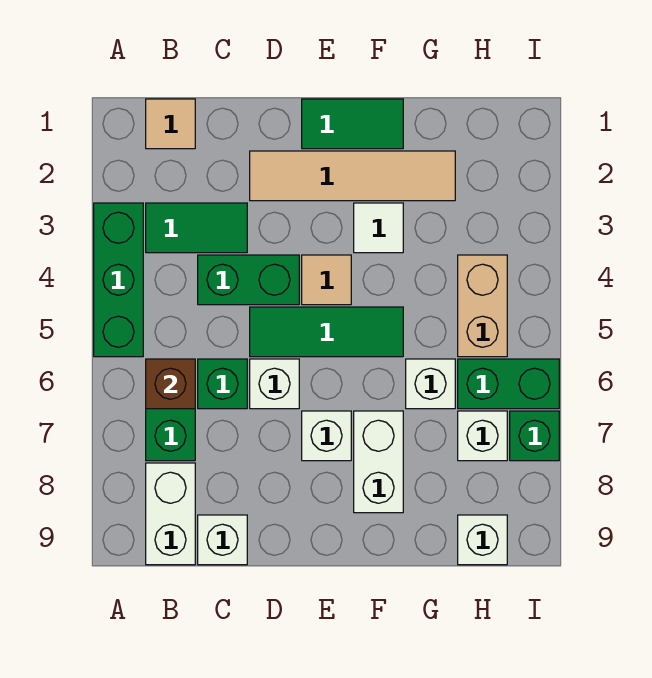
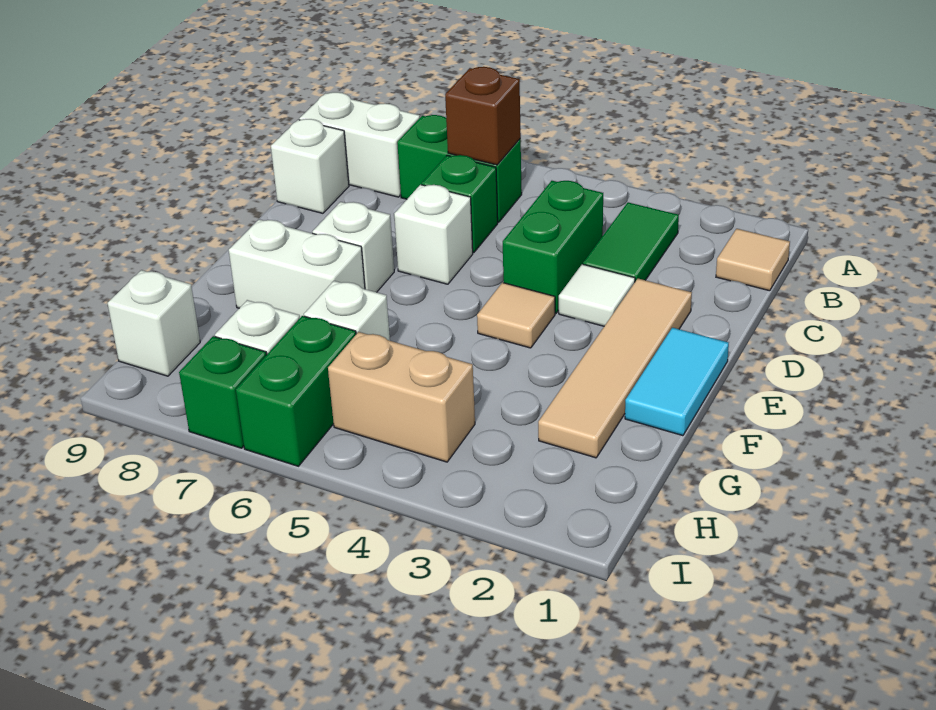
green brick A3:A5 level 1 -> none
green tile D5:F5 level 1 -> none
green tile E1:F1 level 1 -> cyan tile E1:F1 level 1
white tile F3 level 1 -> white tile D3 level 1

